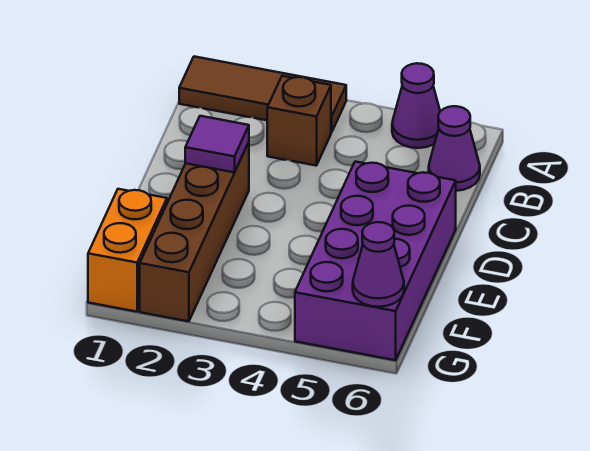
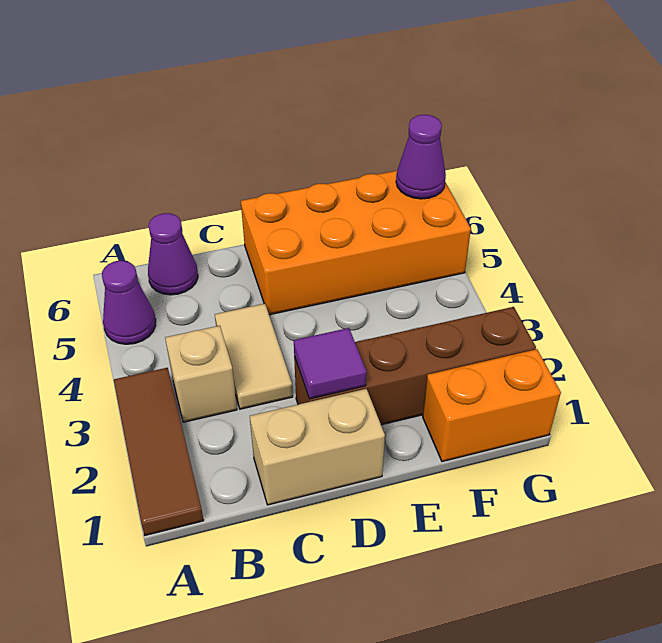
brown brick B3 level 1 -> tan brick B3 level 1
none -> tan brick C1:D1 level 1
none -> tan tile C3:C4 level 1
purple brick D5:G6 level 1 -> orange brick D5:G6 level 1

